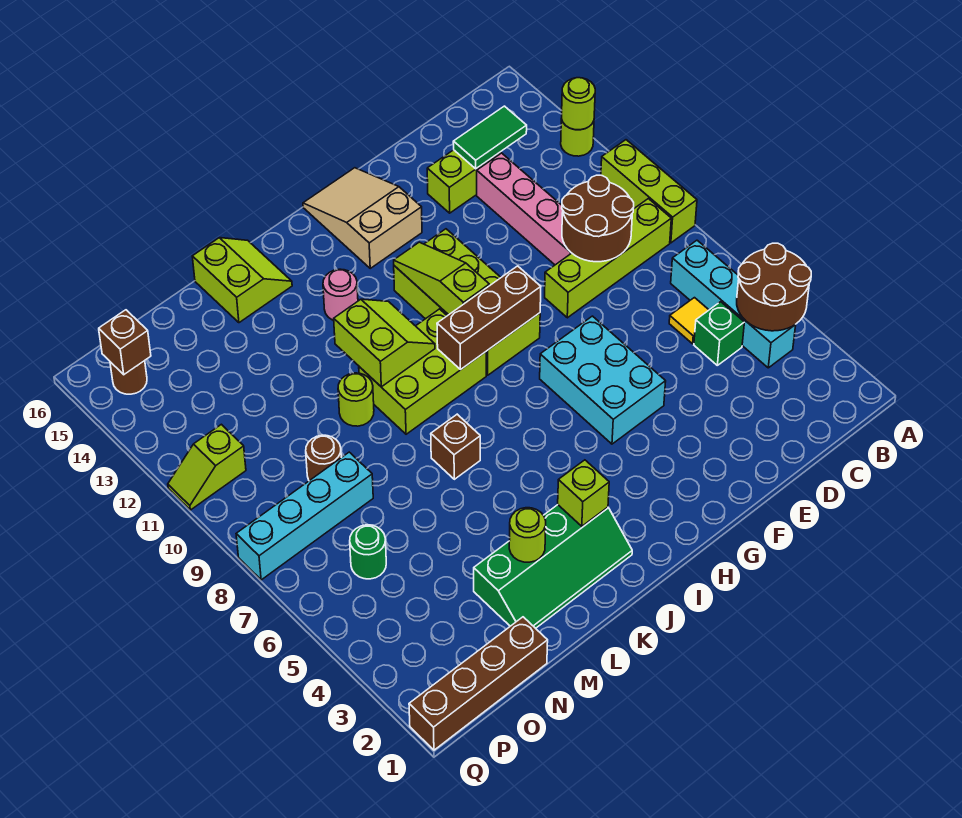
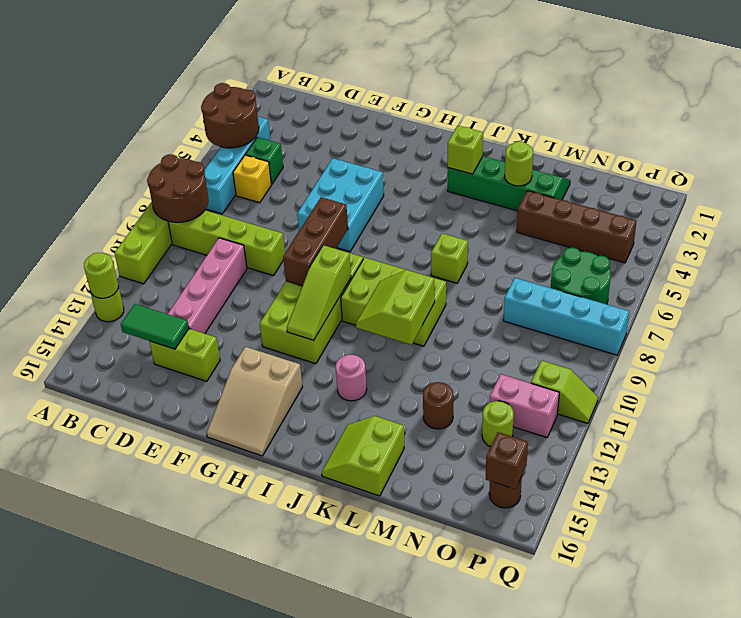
yellow tile C6 level 1 -> yellow brick C6 level 1
brown round brick C9:D10 level 2 -> brown round brick A8:B9 level 2
brown brick G9:I9 level 2 -> brown brick G8:G10 level 2
brown brick K7 level 1 -> lime brick K7 level 1
lime round brick L10 level 1 -> lime round brick O13 level 1
brown brick N1:Q1 level 1 -> brown brick M4:P4 level 1
brown round brick N9 level 1 -> brown round brick M13 level 1
green round brick O6 level 1 -> green round brick O6:P7 level 1
none -> pink brick O12:P12 level 1

